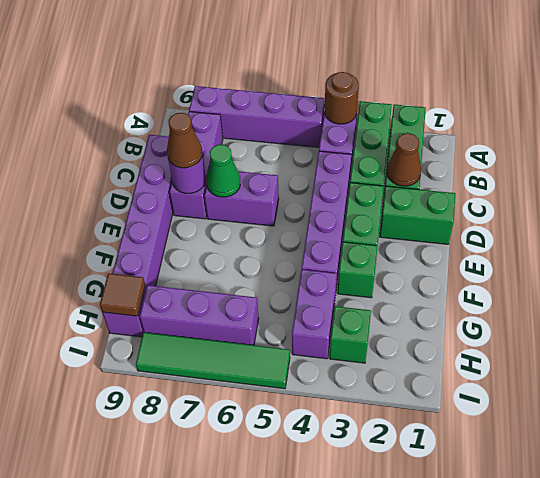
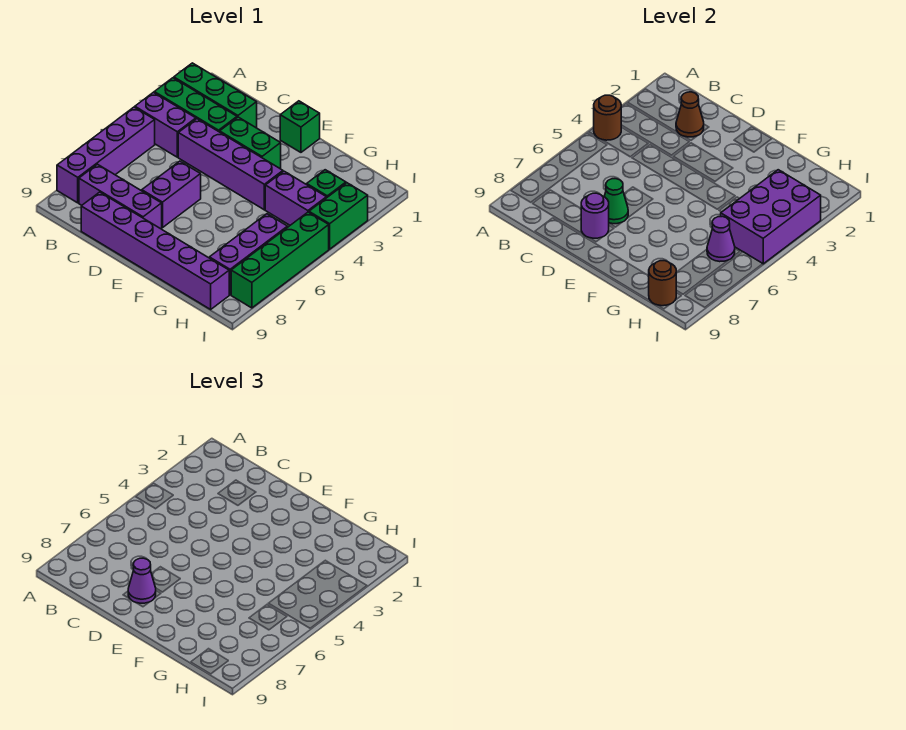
green brick D1:D2 level 1 -> green brick I3:I4 level 1
brown cone D8 level 3 -> purple cone D8 level 3
green brick F3 level 1 -> green brick E1 level 1
none -> purple brick H3:I5 level 2
none -> purple cone H6 level 2
brown tile H9 level 2 -> brown round brick H9 level 2
green tile I5:I8 level 1 -> green brick I5:I8 level 1

